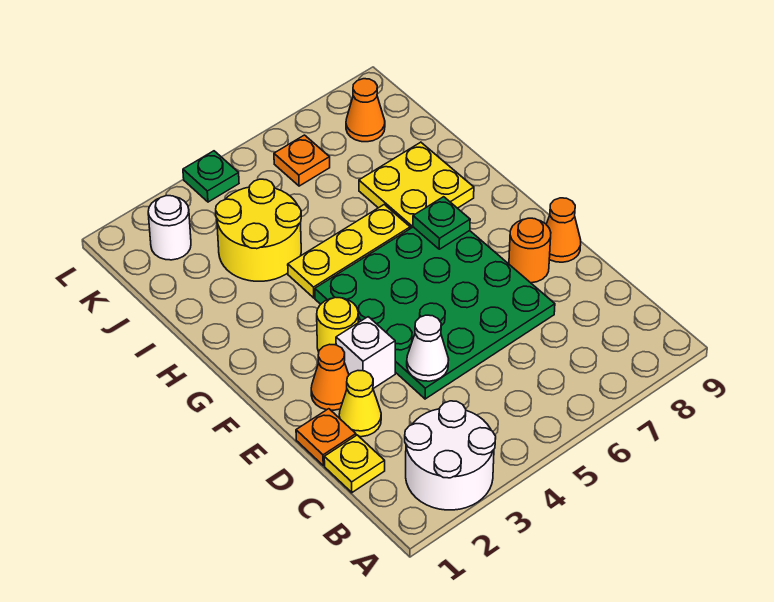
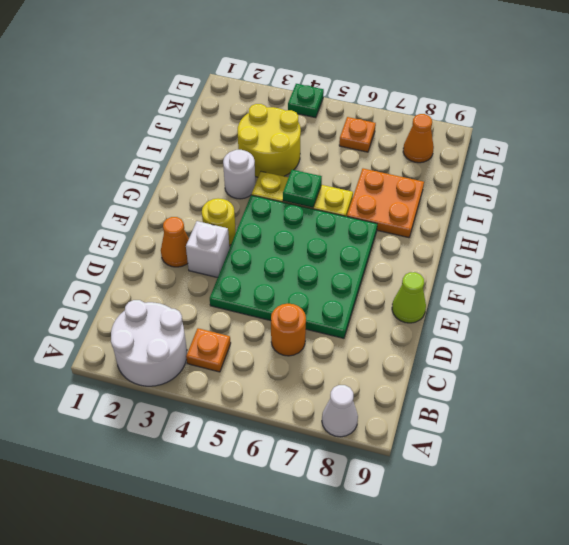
yellow plate C1 level 1 -> none
orange plate D1 level 1 -> orange plate B4 level 1
yellow cone D2 level 1 -> none
white cone D4 level 2 -> white cone A8 level 1
orange round brick E8 level 1 -> orange round brick C6 level 1
orange cone E9 level 1 -> lime cone E9 level 1
green plate G7 level 2 -> green plate H5 level 2
yellow plate H7:I8 level 1 -> orange plate H7:I8 level 1
white round brick K2 level 1 -> white round brick H3 level 1

